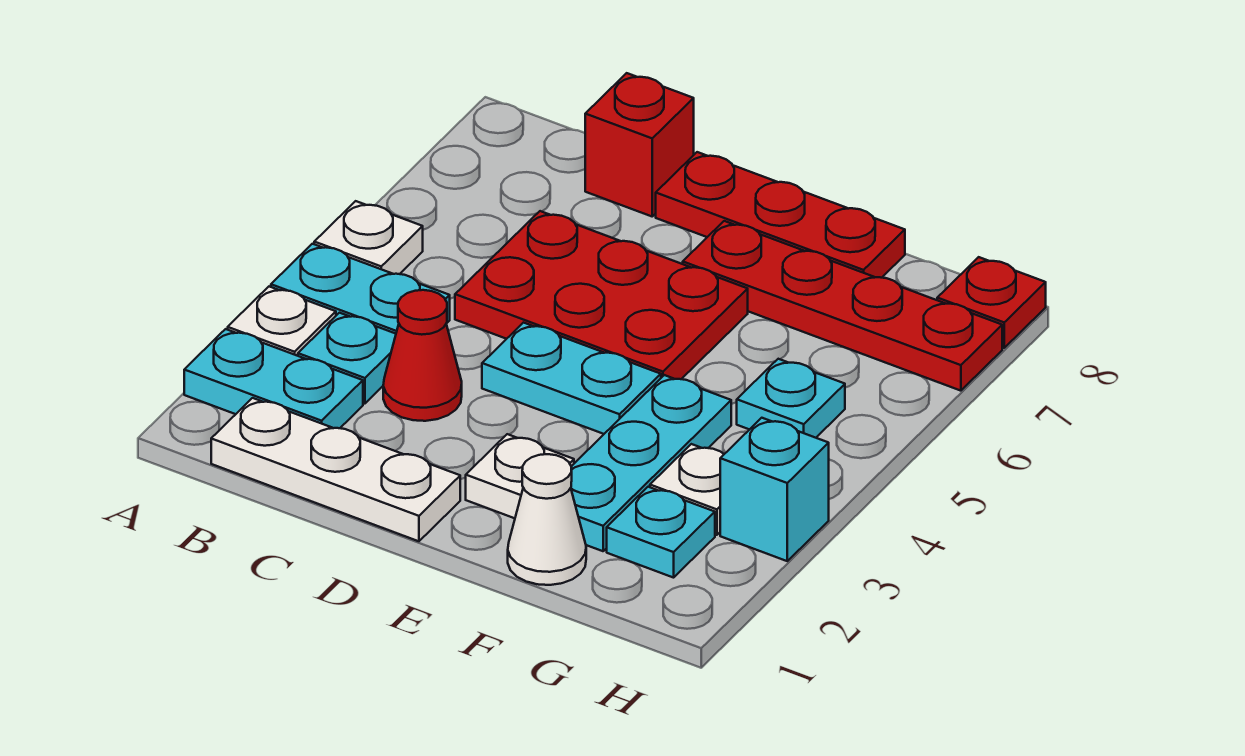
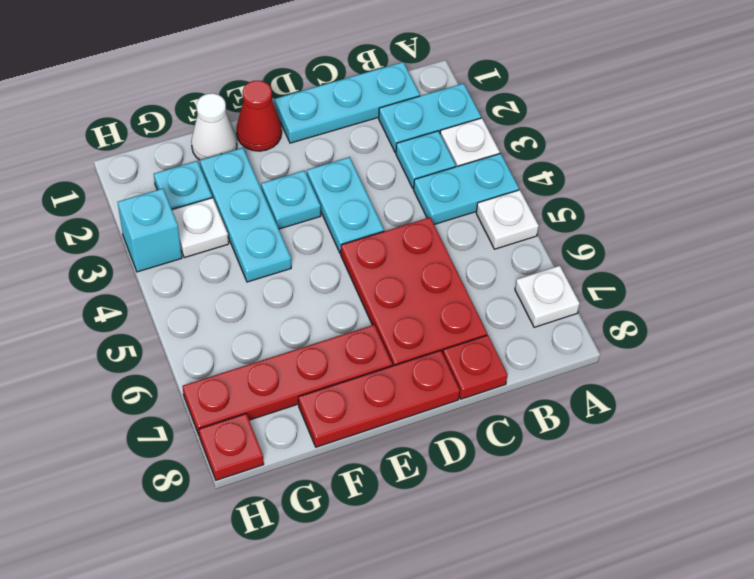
white plate B1:D1 level 1 -> cyan plate B1:D1 level 1
red cone C3 level 1 -> red cone E1 level 1
red plate C5:E6 level 1 -> red plate C5:D7 level 1
red brick C8 level 1 -> red plate C8 level 1
cyan plate D4:E4 level 1 -> cyan plate D3:D4 level 1
white plate E2 level 1 -> white plate A7 level 1
cyan plate G5 level 1 -> cyan plate E3 level 1

